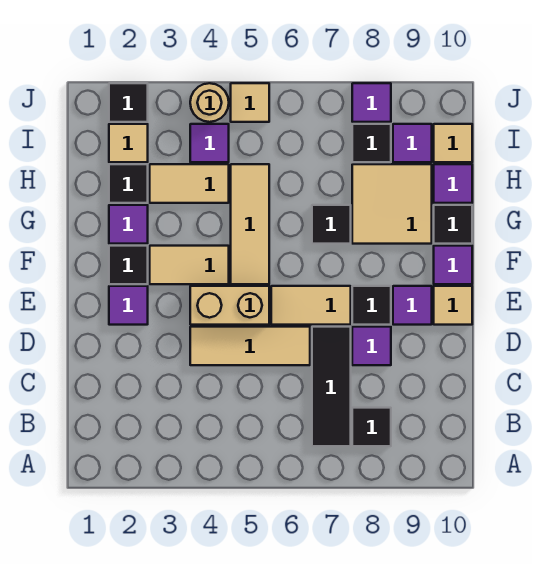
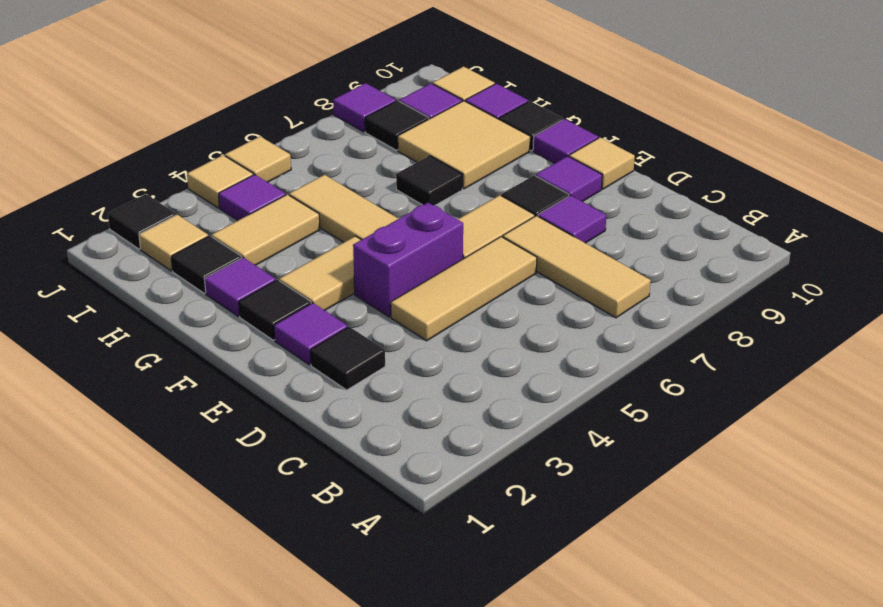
black tile B7:D7 level 1 -> tan tile B7:D7 level 1
black tile B8 level 1 -> black tile D2 level 1
tan brick E4:E5 level 1 -> purple brick E4:E5 level 1
tan round brick J4 level 1 -> tan tile J4 level 1

